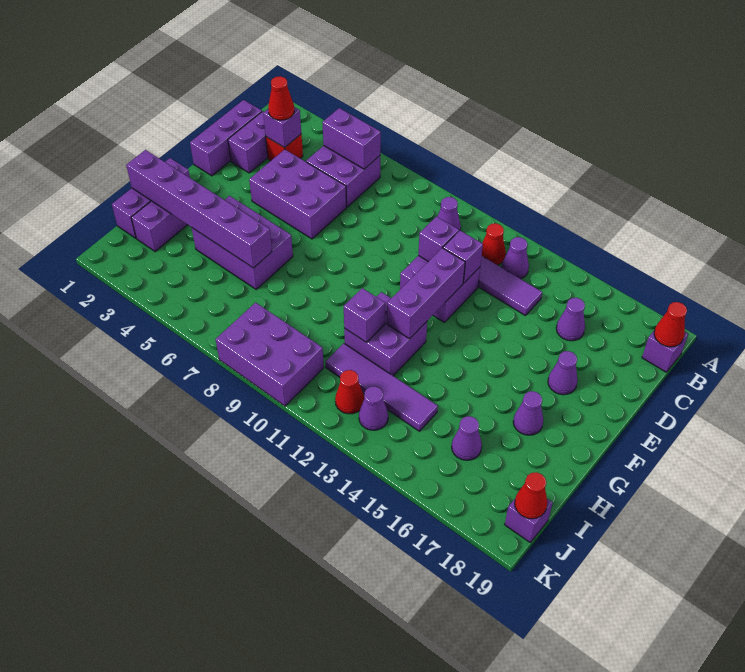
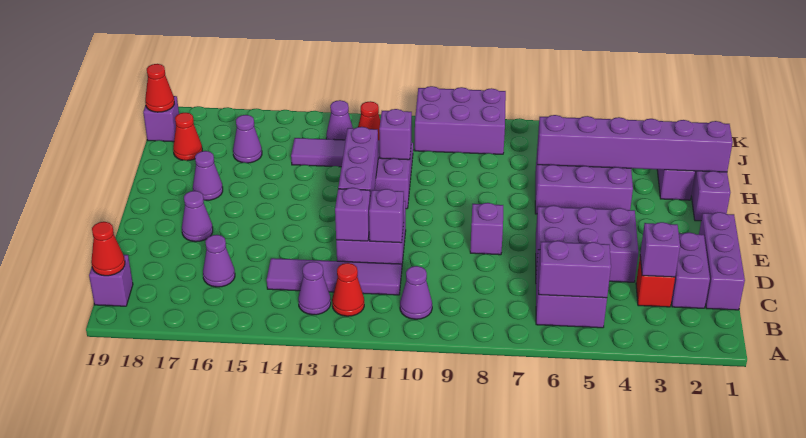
red cone C3 level 3 -> red cone I18 level 1
none -> purple brick E8 level 1

